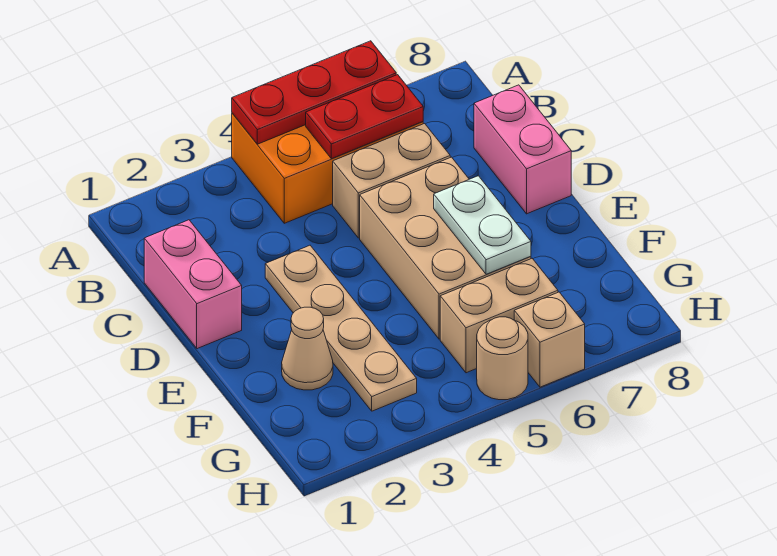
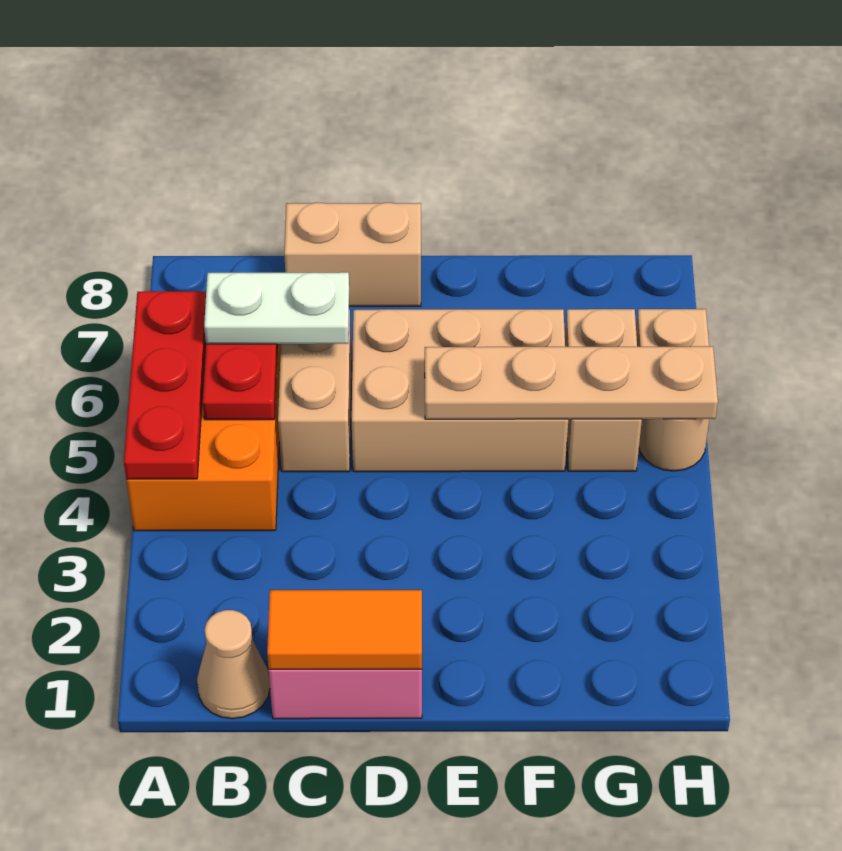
none -> orange tile C1:D1 level 2
pink brick C8:D8 level 1 -> tan brick C8:D8 level 1
tan plate D3:G3 level 1 -> tan plate E5:H5 level 2
white plate E6:F6 level 2 -> white plate B6:C6 level 3
tan cone F2 level 1 -> tan cone B1 level 1

